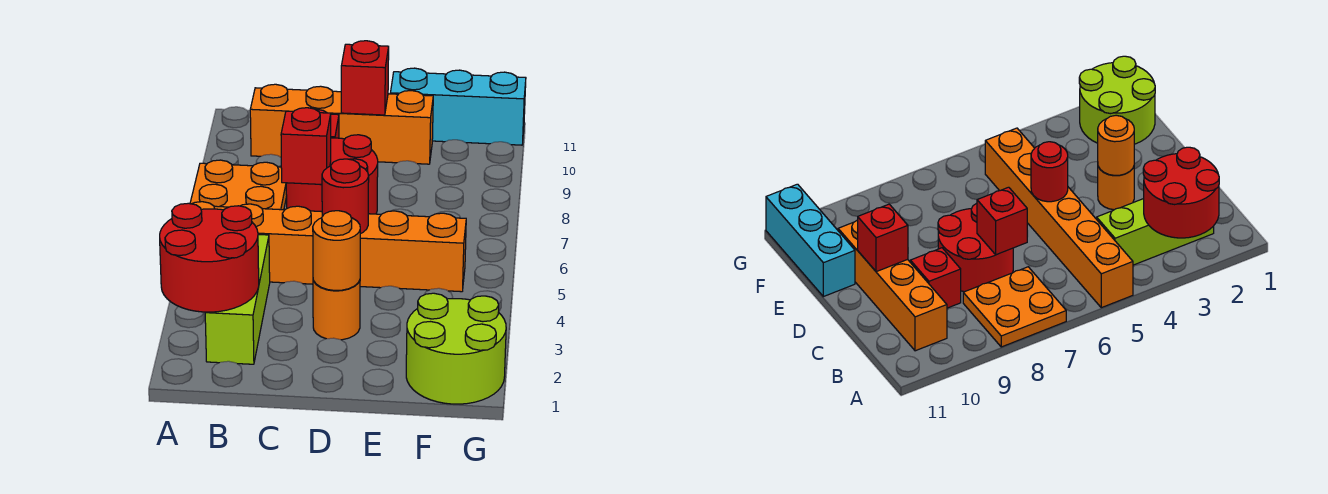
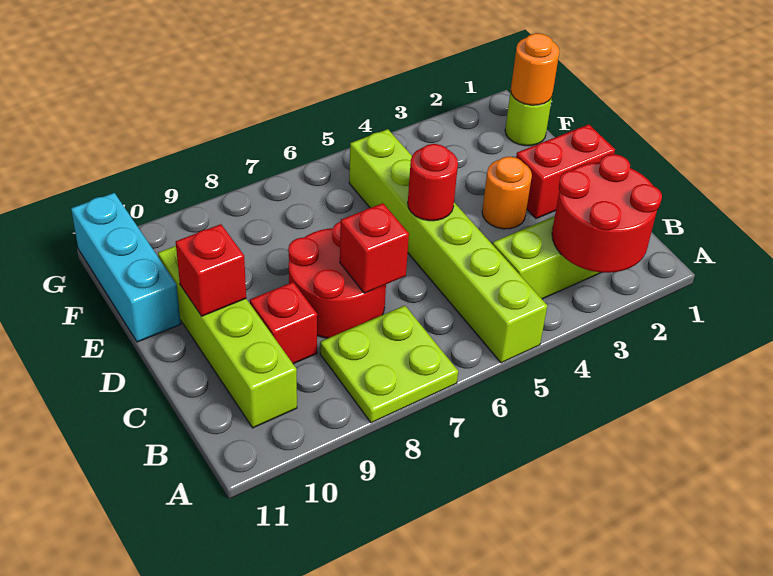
orange brick A5:F5 level 1 -> lime brick A5:F5 level 1
orange plate A7:B8 level 1 -> lime plate A7:B8 level 1
orange brick B10:E10 level 1 -> lime brick B10:E10 level 1
none -> red brick D1:D2 level 1
orange round brick D3 level 2 -> orange round brick F1 level 2
lime round brick F1:G2 level 1 -> lime round brick F1 level 1

